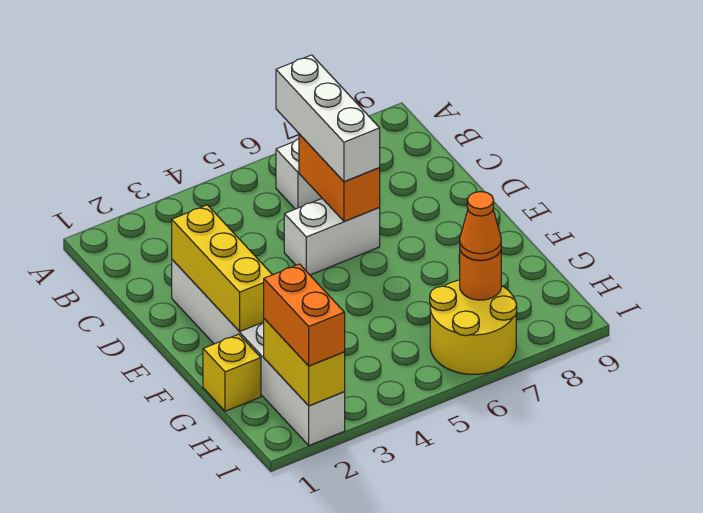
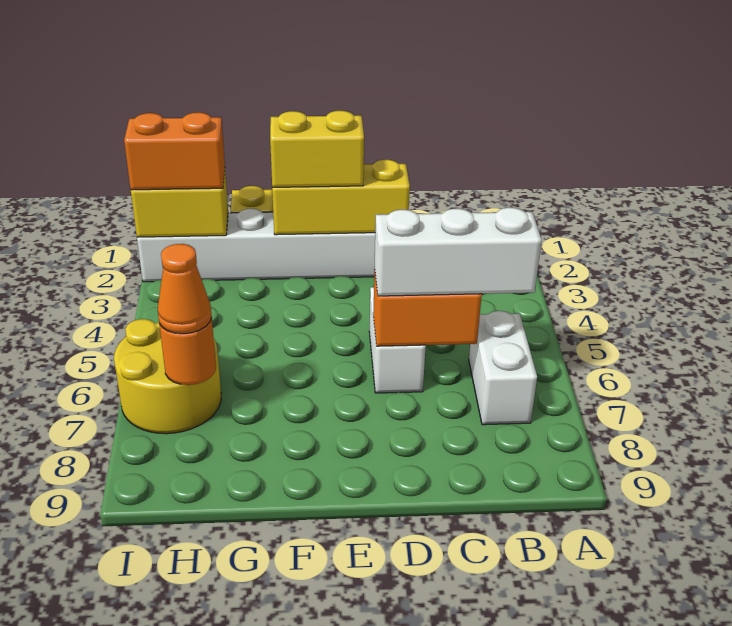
none -> yellow brick E2:F2 level 3

